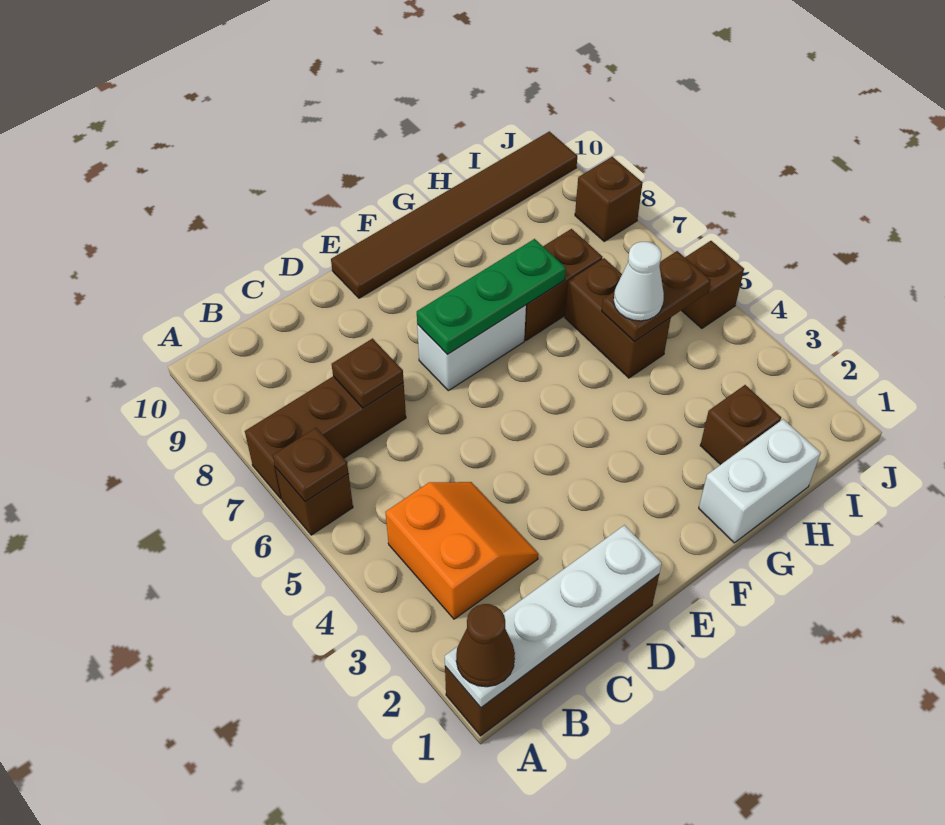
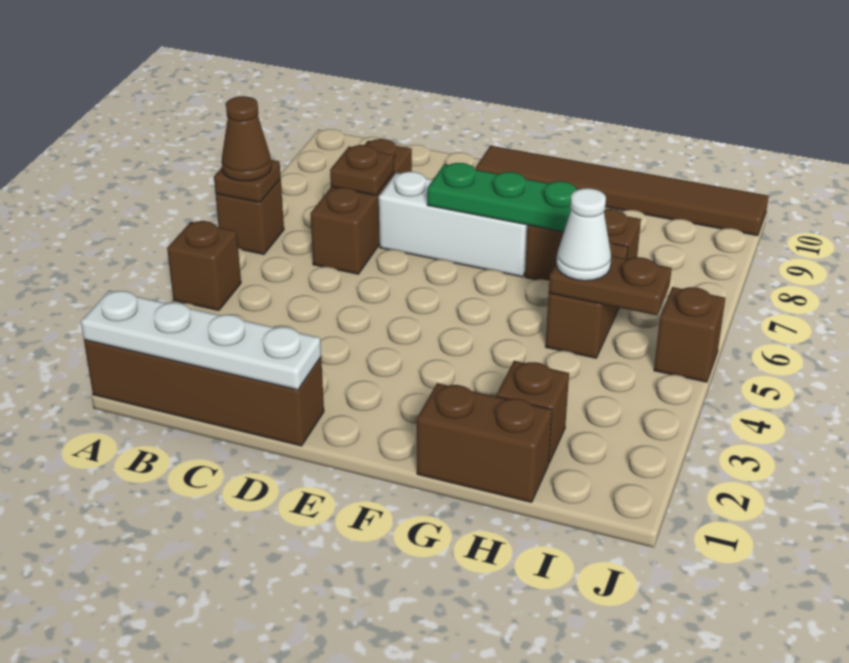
brown cone A1 level 3 -> brown cone A6 level 3
brown brick A7:C7 level 1 -> brown brick C6:C8 level 1
orange slope B3:C4 level 1 top B -> none
white brick E7:F7 level 1 -> white brick D7:F7 level 1
white brick G1:H1 level 1 -> brown brick G1:H1 level 1
brown brick J8 level 1 -> brown brick A4 level 1

